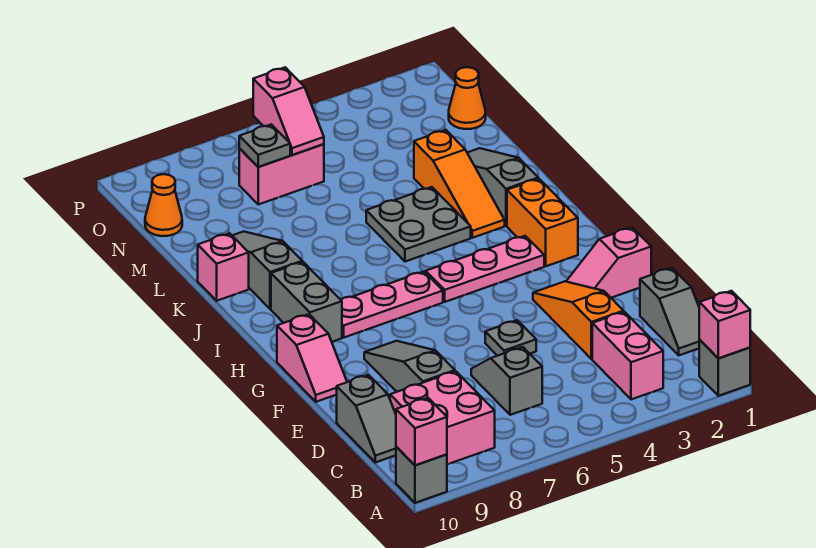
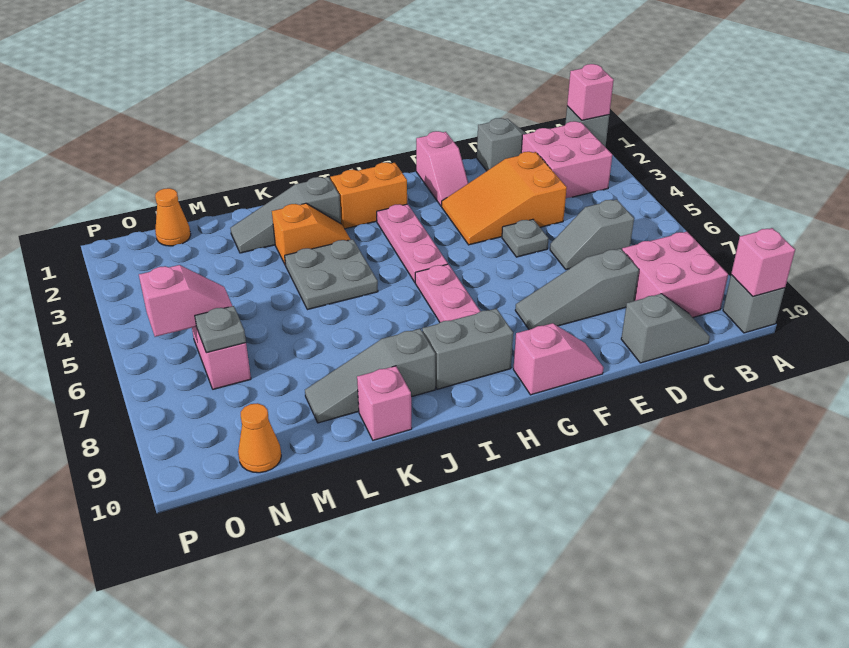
pink brick B3:C3 level 1 -> pink brick B2:C3 level 1
orange slope D3:F3 level 1 top D -> orange slope D3:F4 level 1 top D
orange slope J3:L3 level 1 top L -> orange slope J3:K3 level 1 top K

